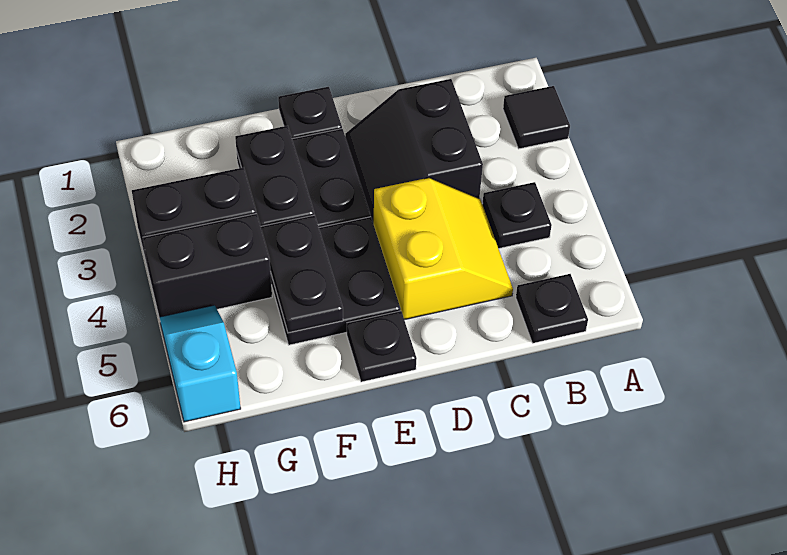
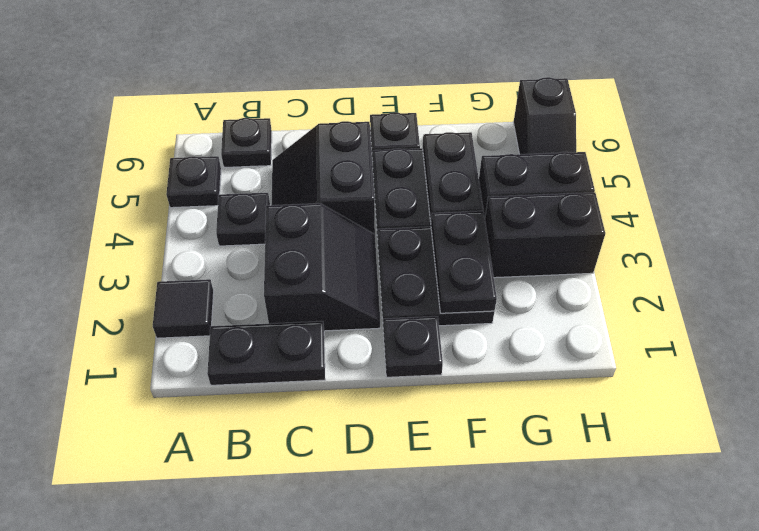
none -> black plate A5 level 1
none -> black plate B1:C1 level 1
yellow slope C4:D5 level 1 top D -> black slope C4:D5 level 1 top D
cyan slope H5:H6 level 1 top 6 -> black slope H5:H6 level 1 top 6

